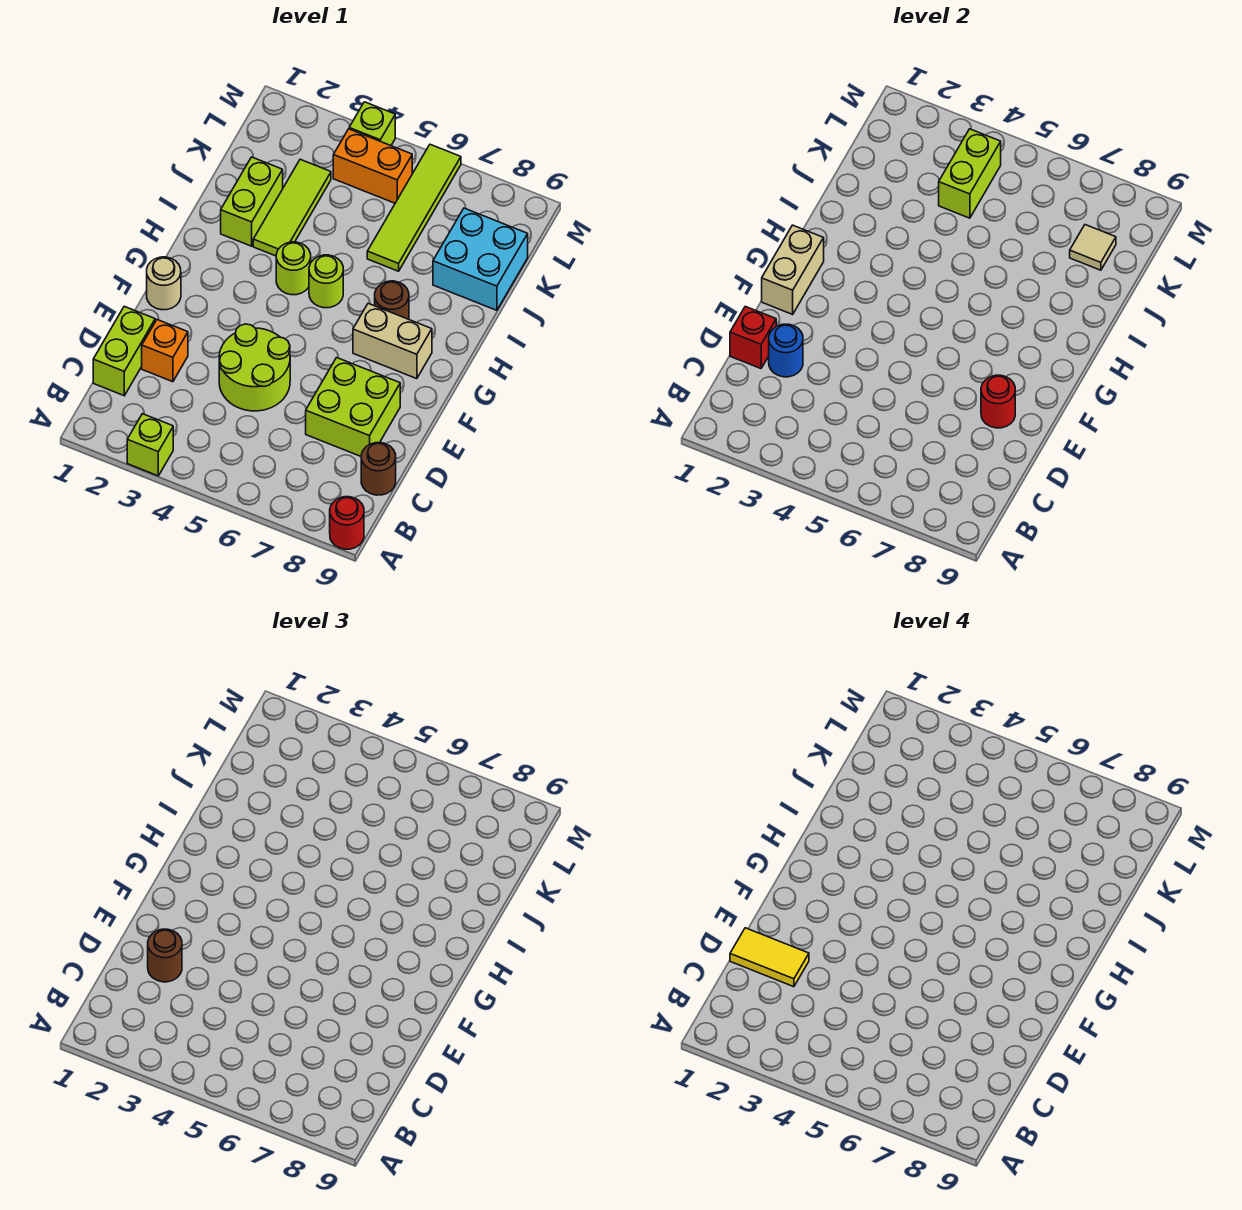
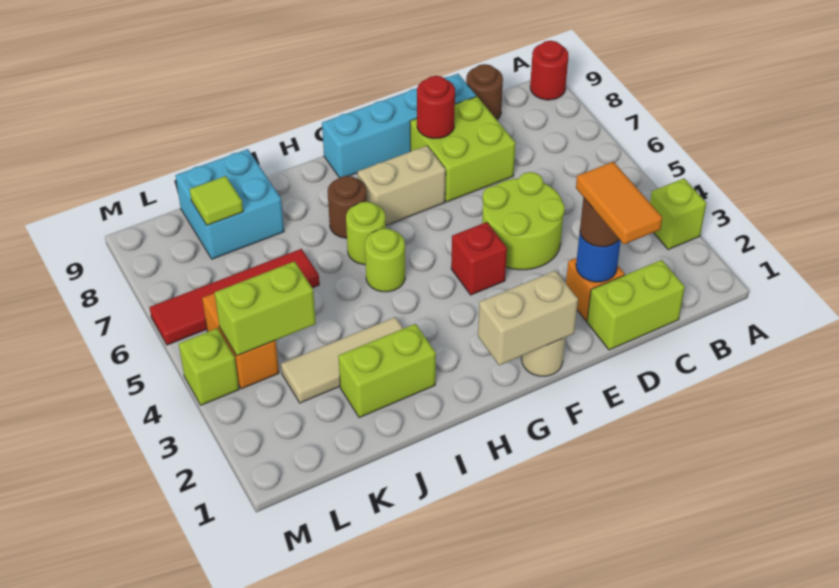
red brick D1 level 2 -> red brick F4 level 1
yellow tile D1:D2 level 4 -> orange tile D1:D2 level 4
none -> cyan brick D9:G9 level 1
tan brick G7:G8 level 1 -> tan brick F7:G7 level 1
lime round brick H4 level 1 -> lime round brick H6 level 1
lime tile I3:K3 level 1 -> tan tile I3:K3 level 1
lime tile J6:M6 level 1 -> red tile J6:M6 level 1
tan tile K8 level 2 -> lime tile K8 level 2

